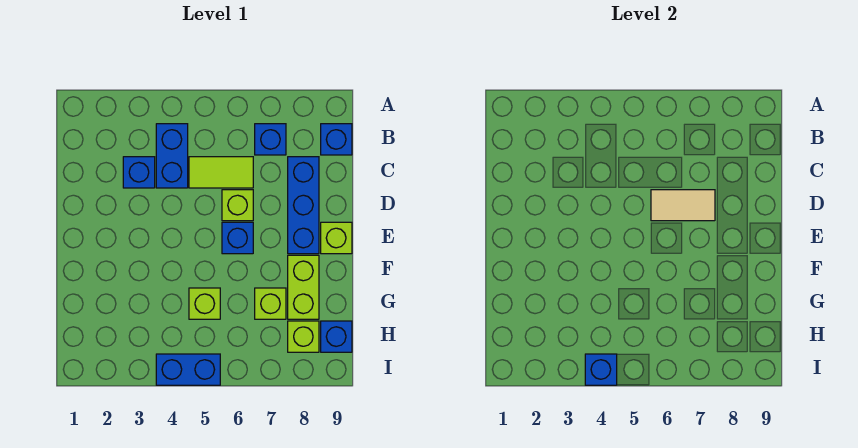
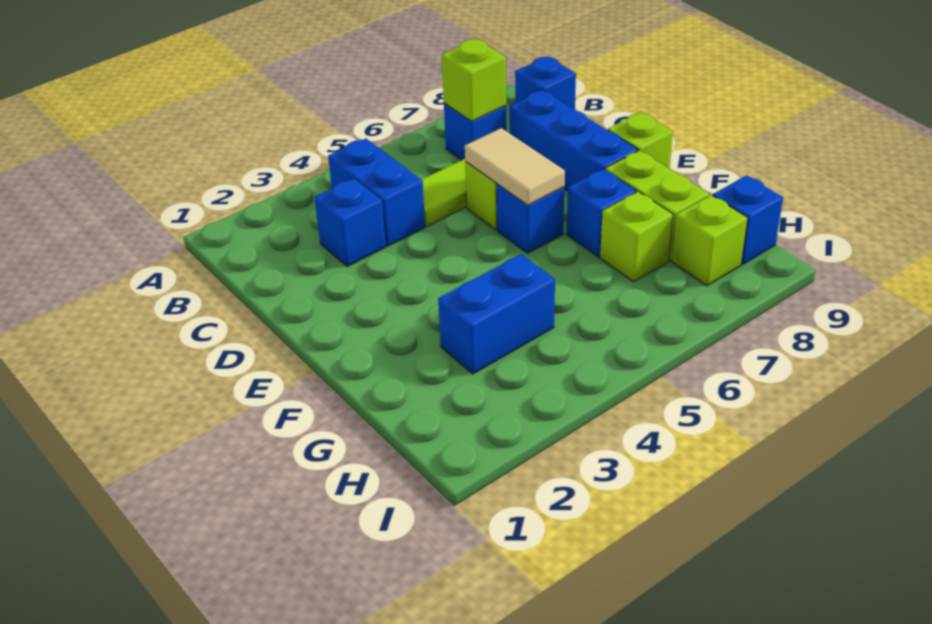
tan tile D6:D7 level 2 -> tan tile D6:E6 level 2
lime brick G5 level 1 -> lime brick B7 level 2
blue brick I4:I5 level 1 -> blue brick G3:G4 level 1
blue brick I4 level 2 -> blue brick F7 level 1

